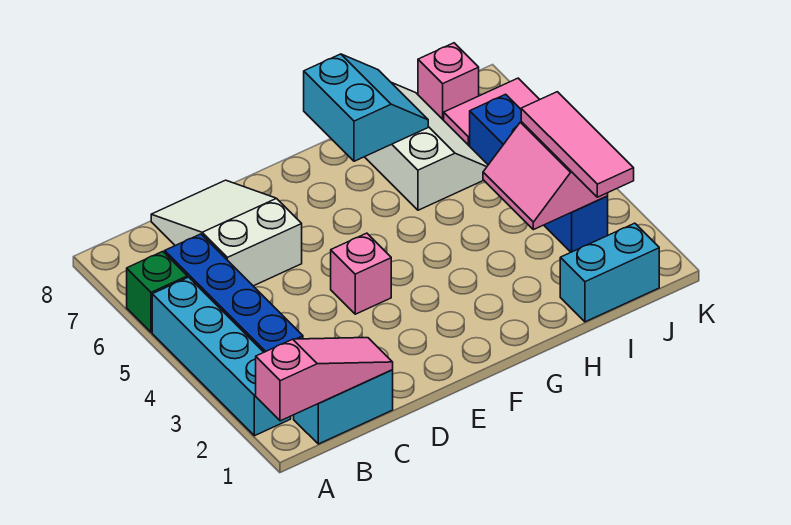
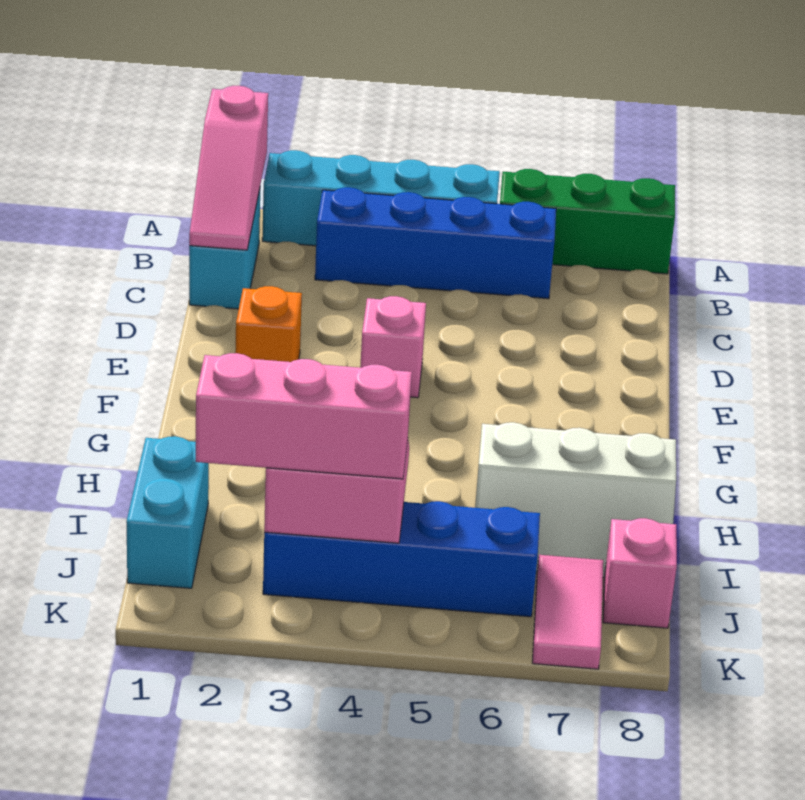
green brick A6 level 1 -> green brick A6:A8 level 1
white slope C6:D8 level 1 top 6 -> none
none -> orange brick E2 level 1
cyan slope G7:H8 level 2 top G -> none
pink tile J2:J4 level 3 -> pink brick J2:J4 level 3

